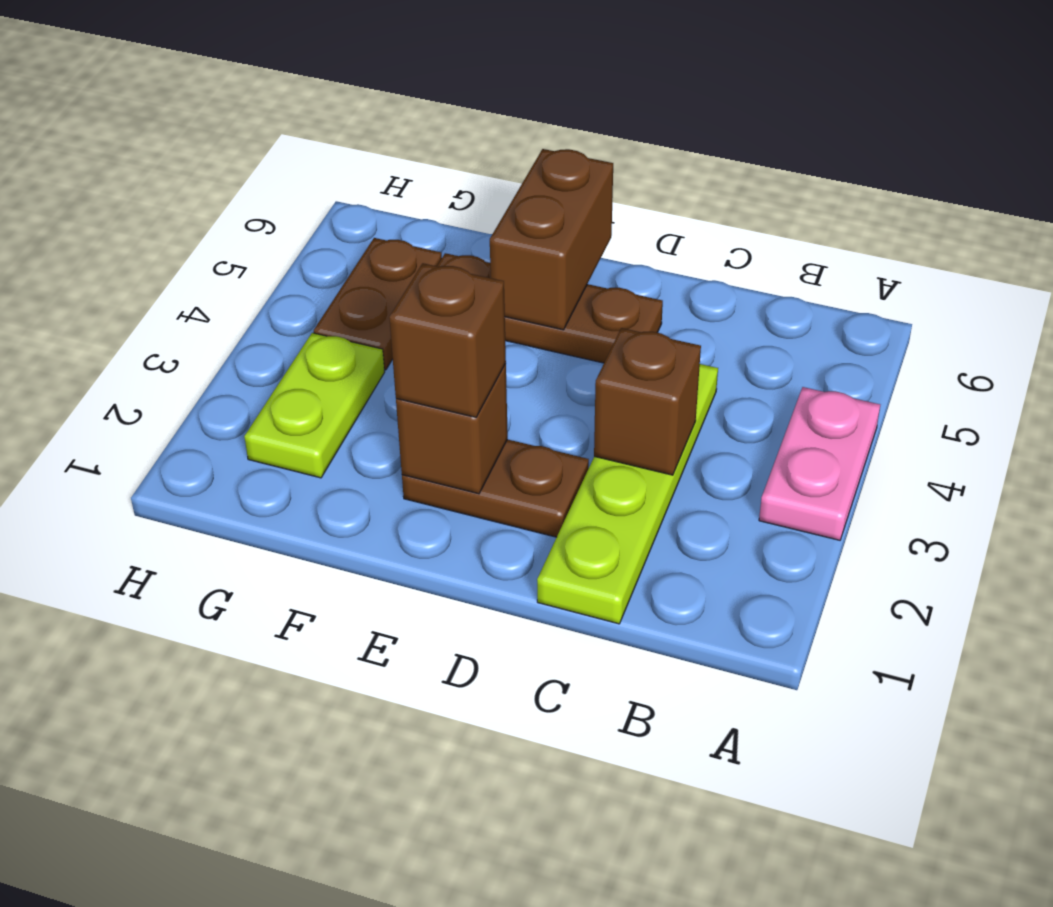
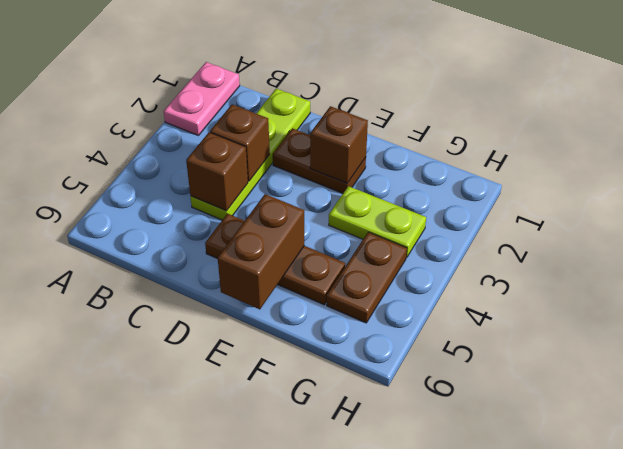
pink plate A3:A4 level 1 -> pink plate A1:A2 level 1
brown brick E2 level 3 -> brown brick C4 level 2
lime plate G2:G3 level 1 -> lime plate F3:G3 level 1

